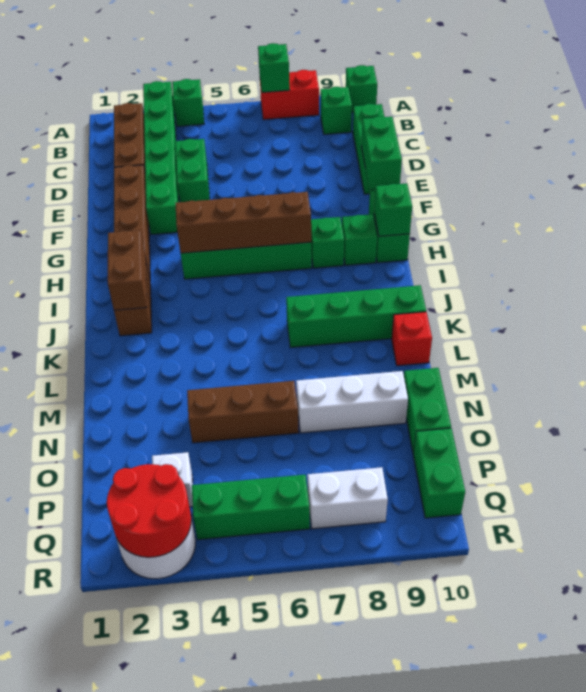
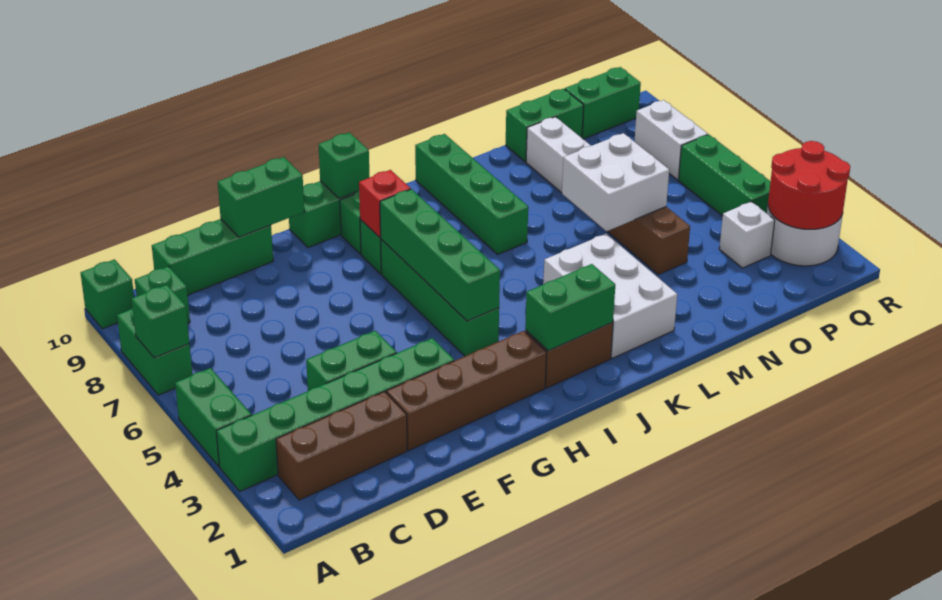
green brick A4 level 1 -> green brick A4:A5 level 1
red brick A7:A8 level 1 -> green brick A7:A8 level 1
brown brick H4:H7 level 2 -> green brick H4:H7 level 2
brown brick I2:J2 level 2 -> green brick I2:J2 level 2
none -> white brick K2:L4 level 1
red brick L10 level 1 -> red brick H8 level 2
none -> white brick M5:N6 level 2

